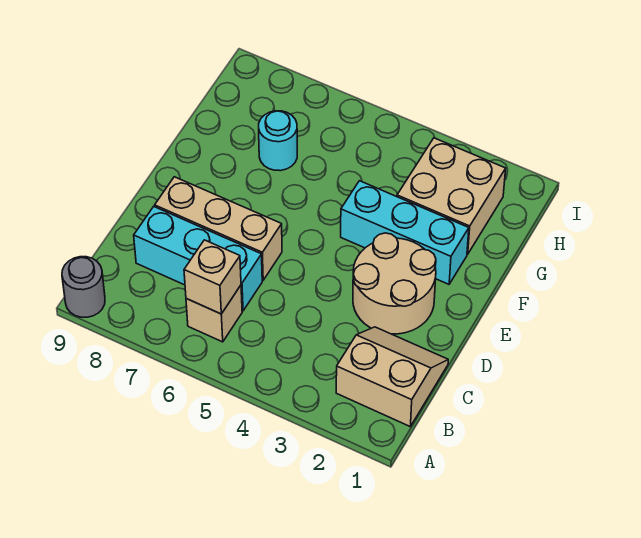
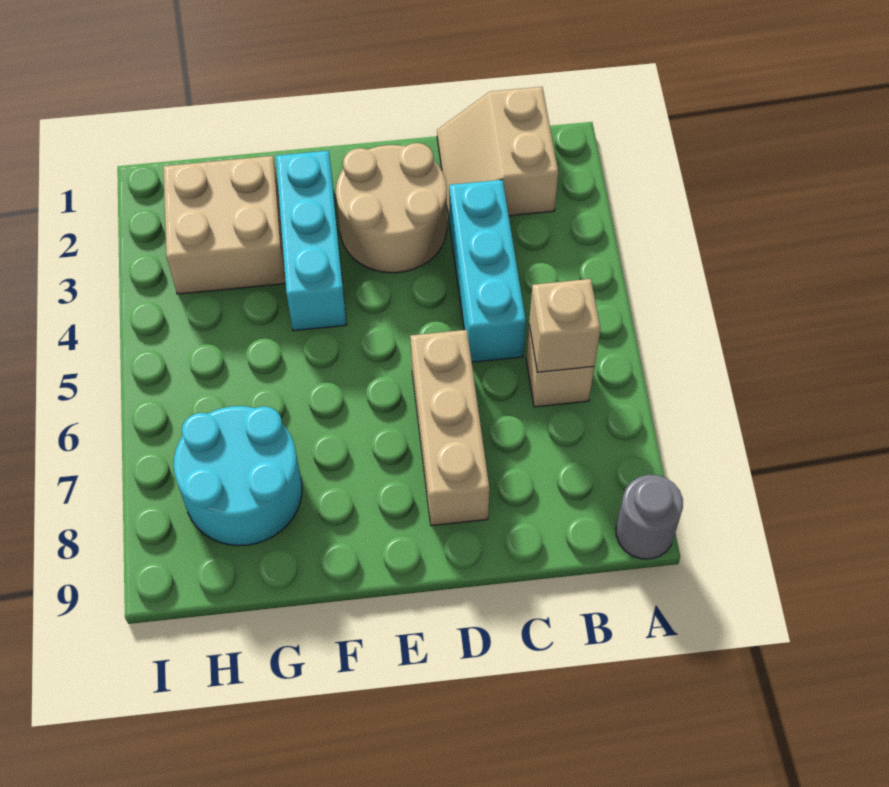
cyan brick C6:C8 level 1 -> cyan brick C3:C5 level 1
cyan round brick G7 level 1 -> cyan round brick G7:H8 level 1

